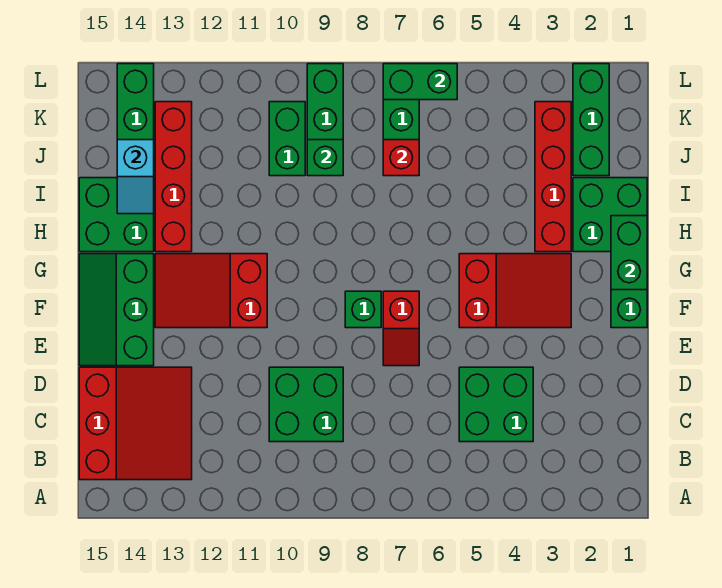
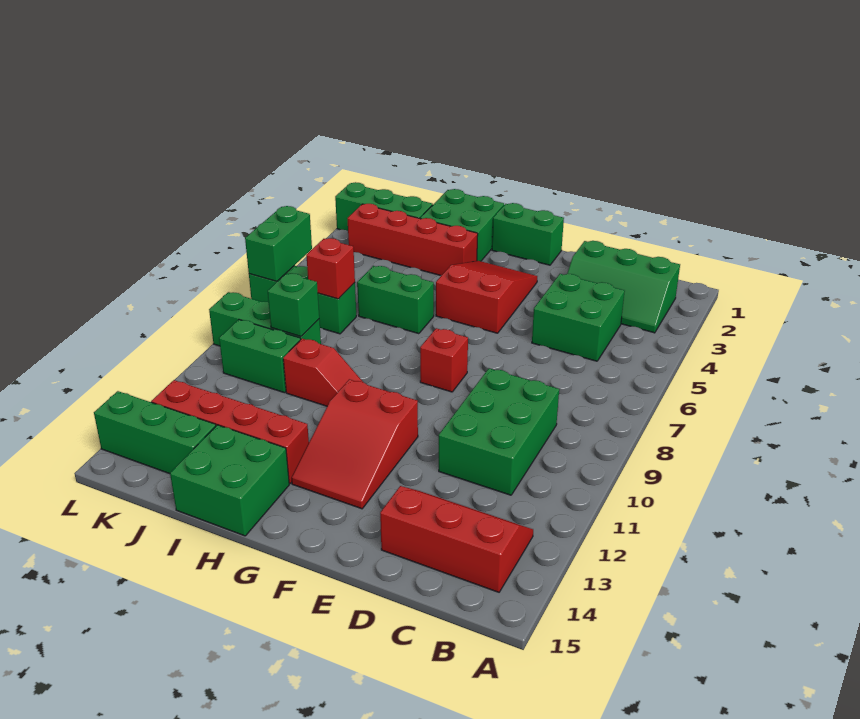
red slope B13:D15 level 1 top 15 -> red slope B13:D14 level 1 top 14
green brick C9:D10 level 1 -> green brick C9:D11 level 1
red slope E7:F7 level 1 top F -> red slope H10:I10 level 1 top I
green slope E14:G15 level 1 top 14 -> green slope B2:D3 level 1 top 2
green brick F8 level 1 -> red brick F8 level 1
green brick G1:H1 level 2 -> green brick H6:I6 level 1
cyan slope I14:J14 level 2 top J -> none

